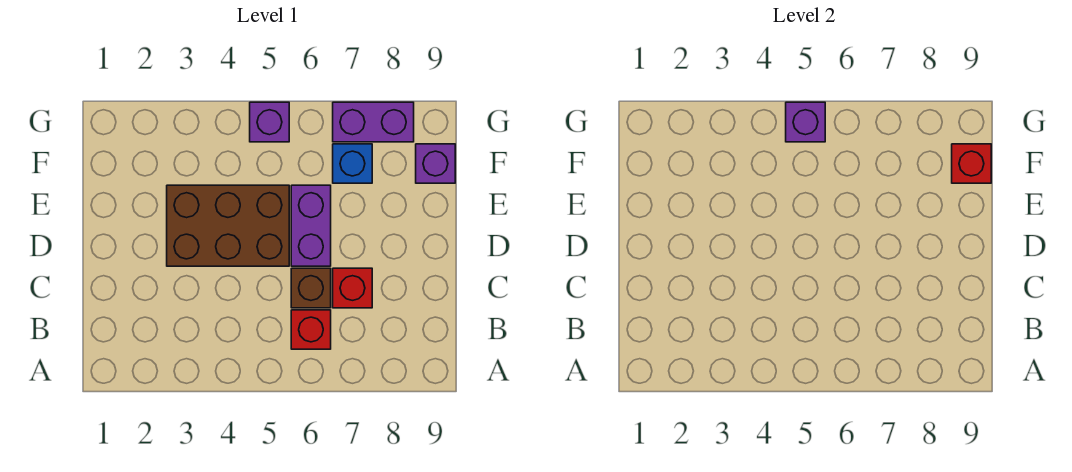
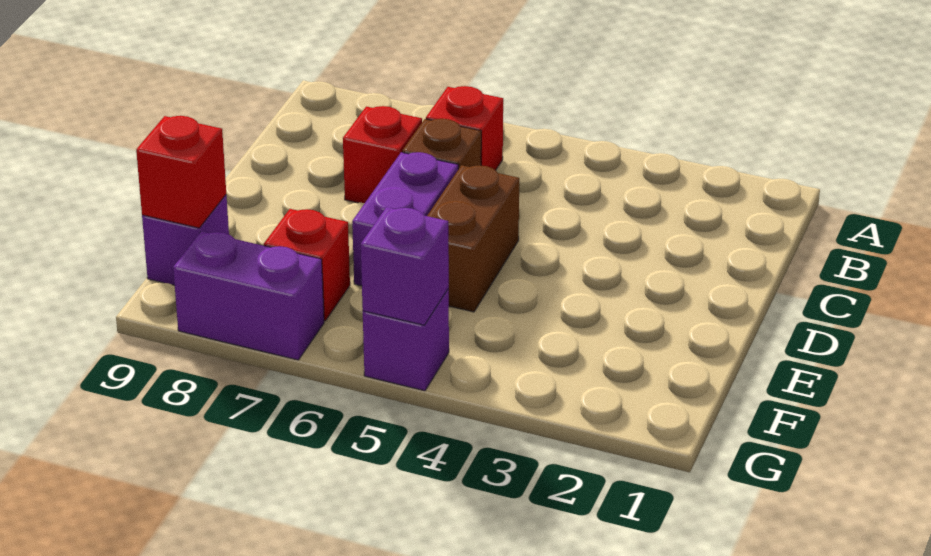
brown brick D3:E5 level 1 -> brown brick D5:E5 level 1
blue brick F7 level 1 -> red brick F7 level 1

